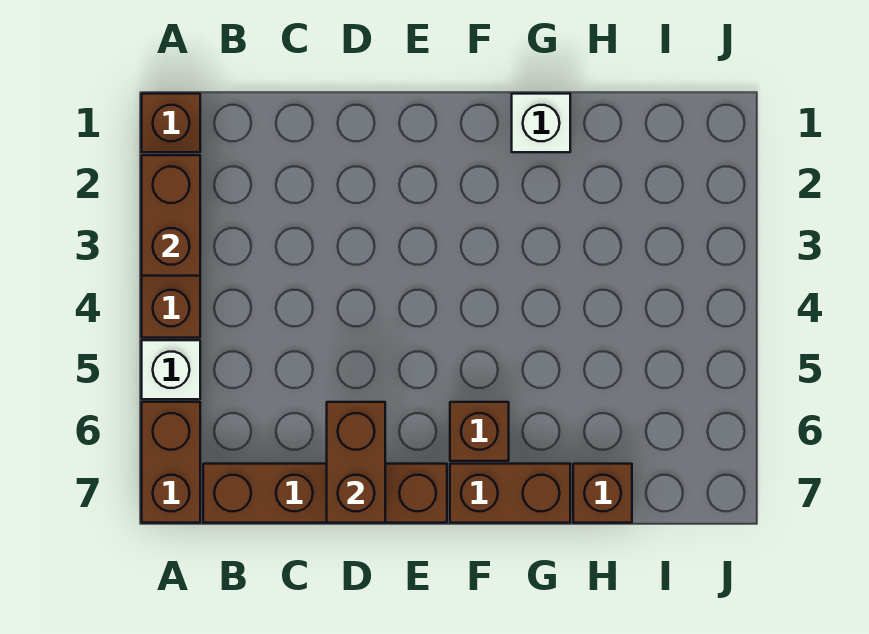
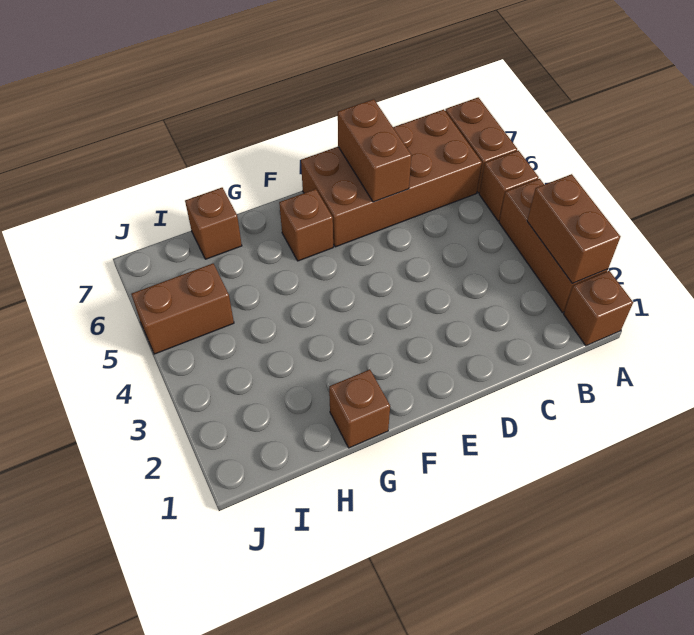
white brick A5 level 1 -> brown brick A5 level 1
brown brick B7:E7 level 1 -> brown brick B6:E7 level 1
brown brick F7:G7 level 1 -> brown brick I5:J5 level 1
white brick G1 level 1 -> brown brick G1 level 1

